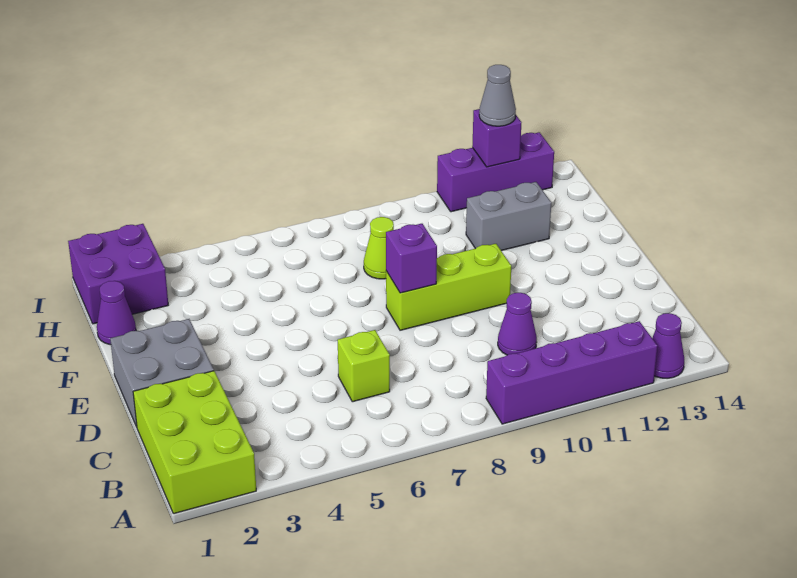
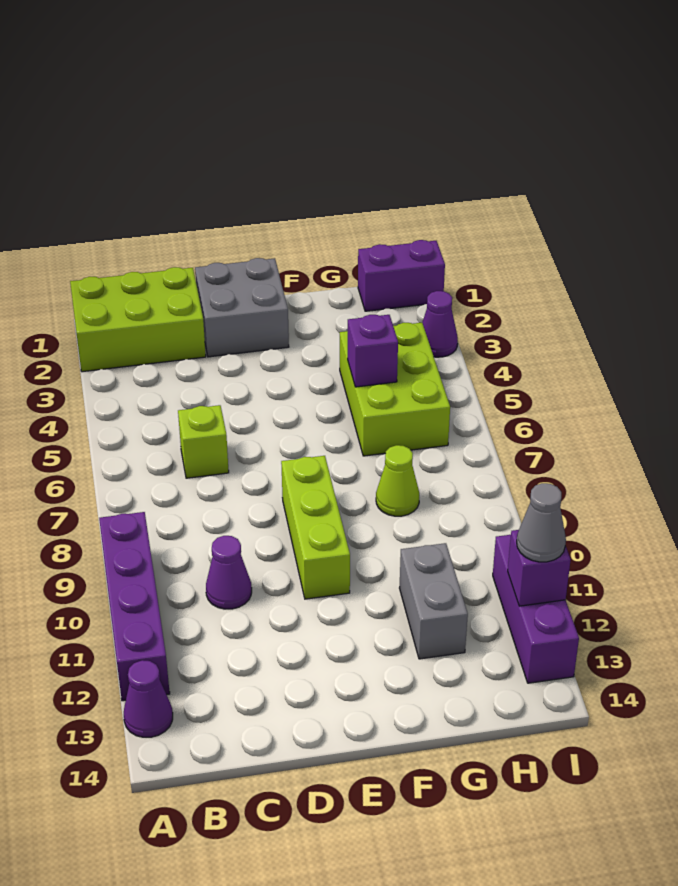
purple brick E8 level 2 -> purple brick G5 level 2
purple cone G1 level 1 -> purple cone I3 level 1
none -> lime brick G4:H6 level 1
purple brick H1:I2 level 1 -> purple brick H1:I1 level 1

